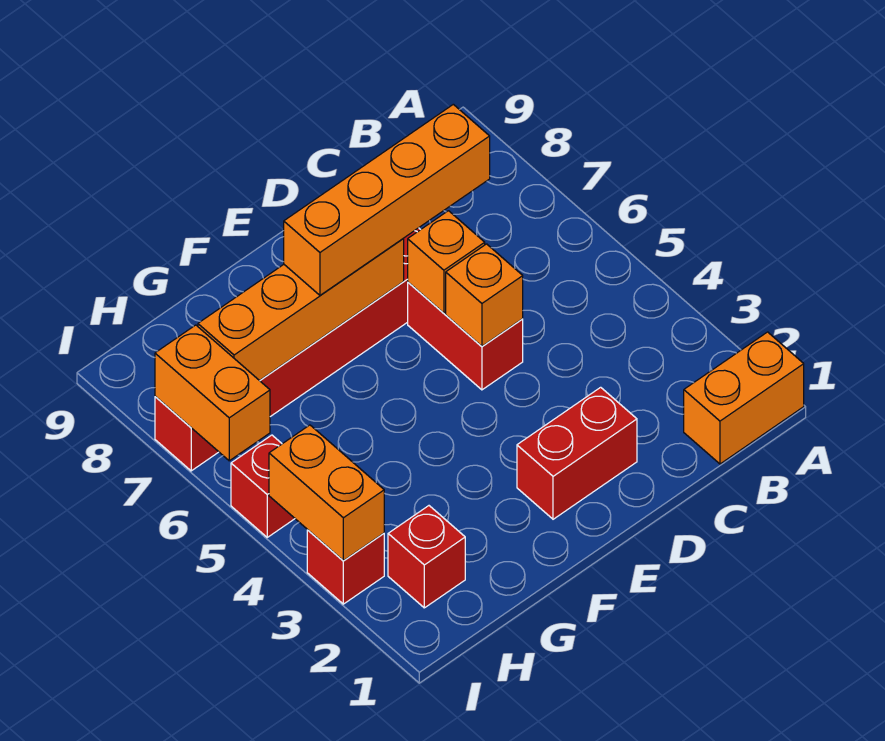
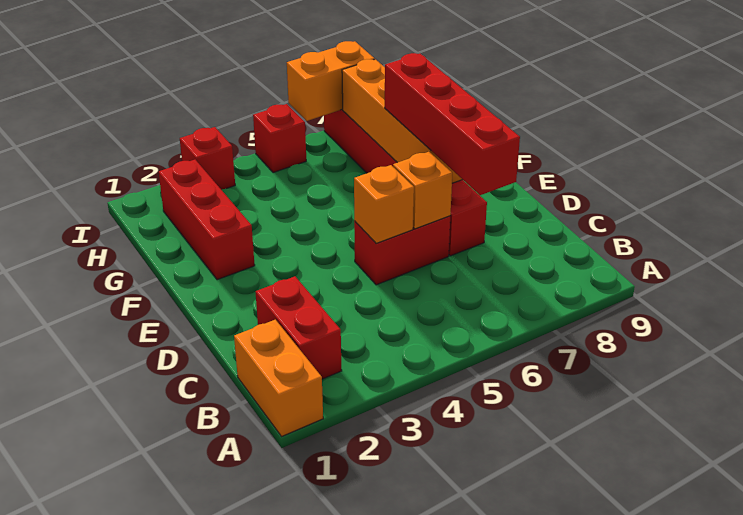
orange brick C7:F7 level 3 -> red brick C7:F7 level 3
red brick D2:E2 level 1 -> red brick B2:C2 level 1
red brick H2 level 1 -> red brick F2:H2 level 1
orange brick I3:I4 level 2 -> none

